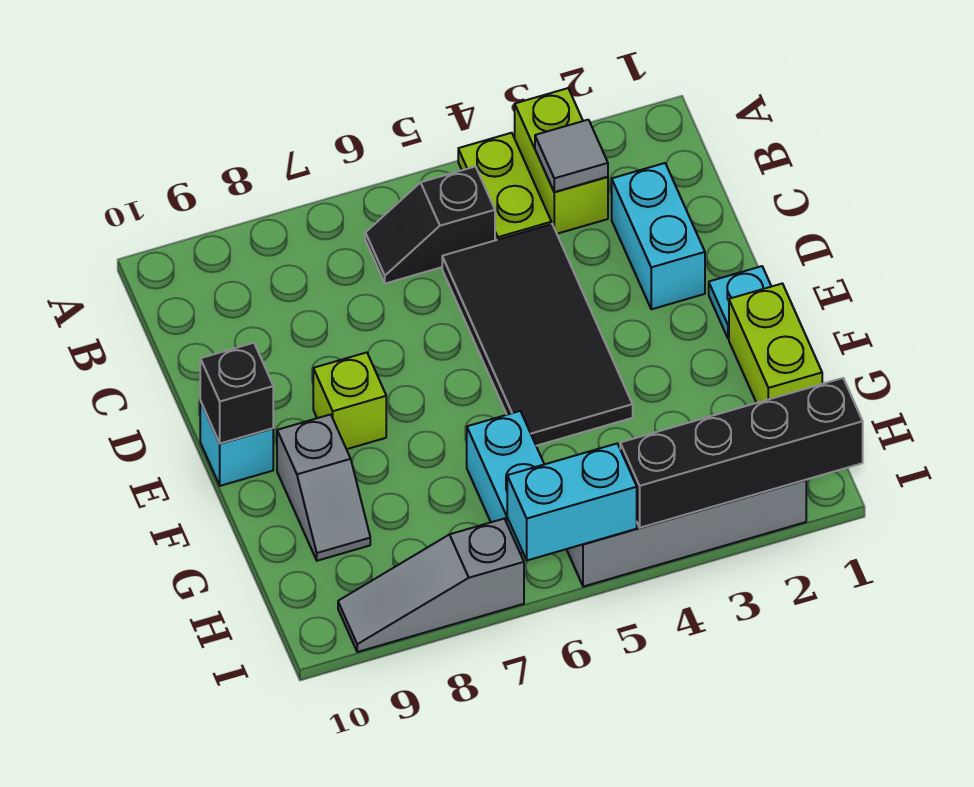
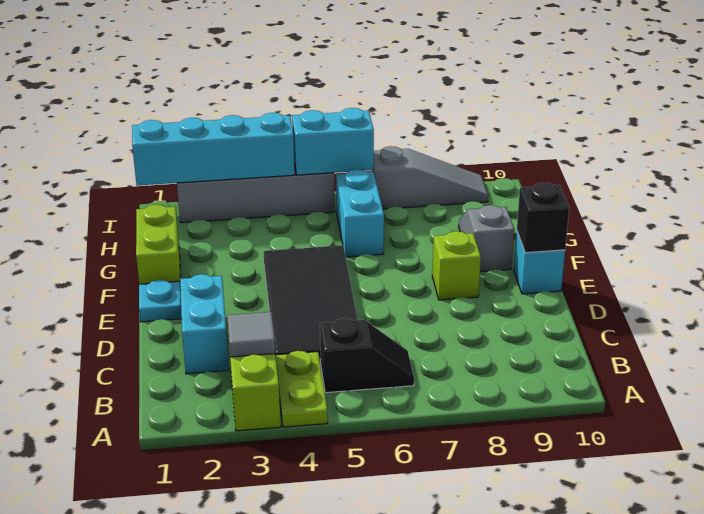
black brick I1:I4 level 2 -> cyan brick I1:I4 level 2

